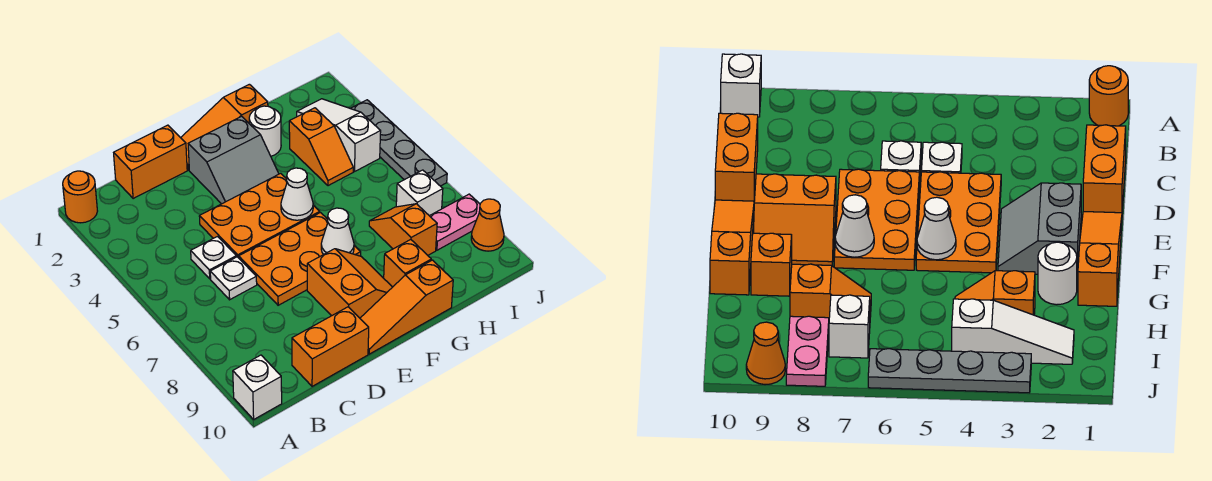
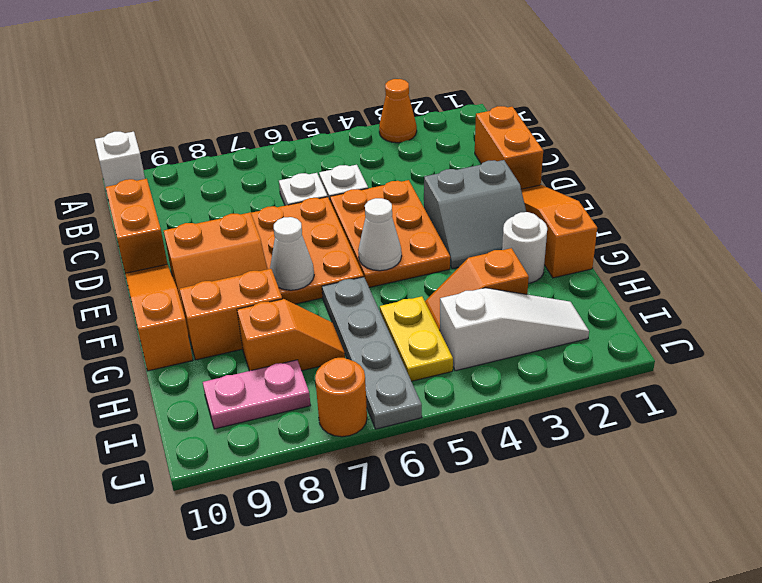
orange round brick A1 level 1 -> orange round brick J7 level 1
grey slope E2:F3 level 1 top 2 -> grey slope E2:F3 level 1 top E
orange brick G9 level 1 -> orange brick G8:G9 level 1
none -> yellow plate H5:I5 level 1
white brick I7 level 1 -> none
pink plate I8:J8 level 1 -> pink plate I8:I9 level 1
grey plate J3:J6 level 1 -> grey plate G6:J6 level 1
orange cone J9 level 1 -> orange cone A3 level 1

